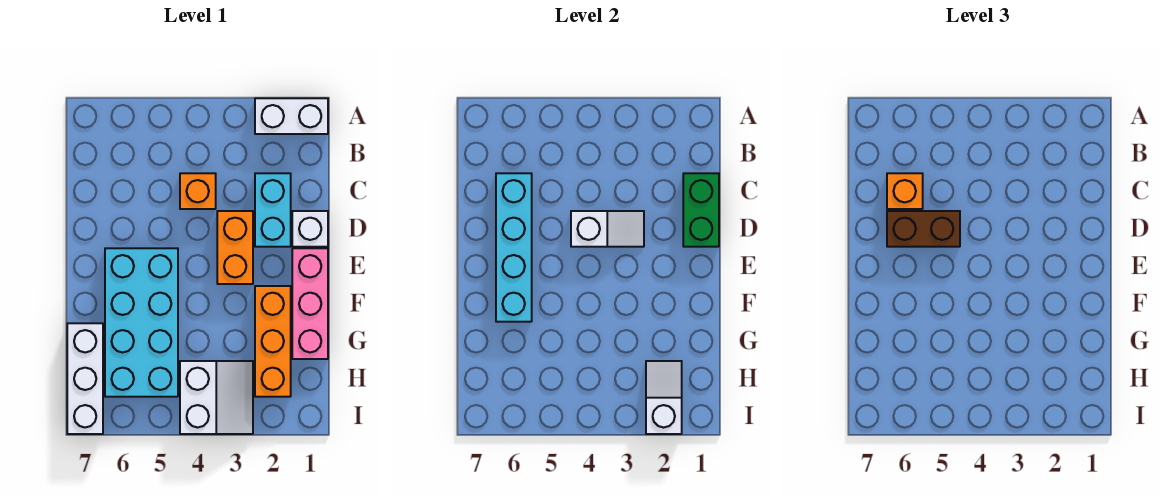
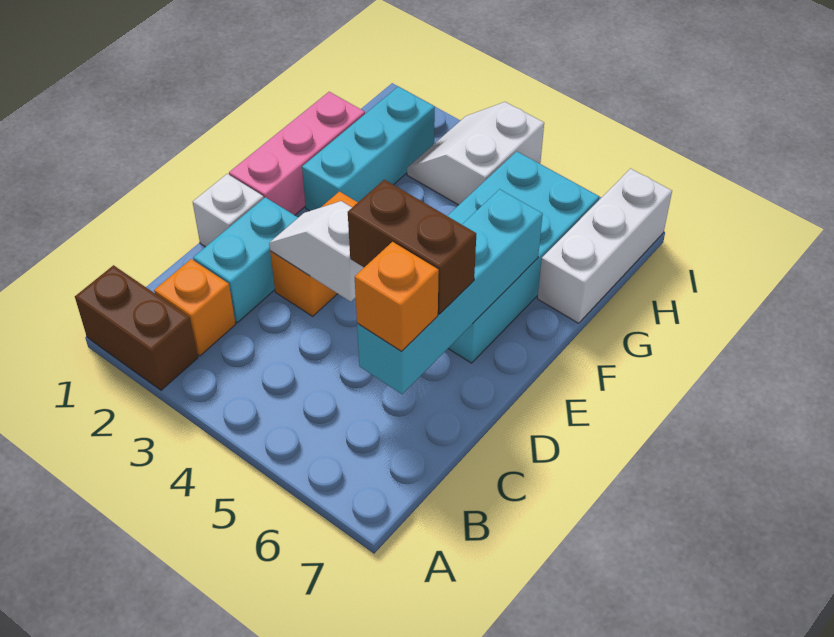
white brick A1:A2 level 1 -> brown brick A1:A2 level 1
green brick C1:D1 level 2 -> none
orange brick C4 level 1 -> orange brick B2 level 1
orange brick F2:H2 level 1 -> cyan brick F2:H2 level 1
white slope H2:I2 level 2 top I -> none

